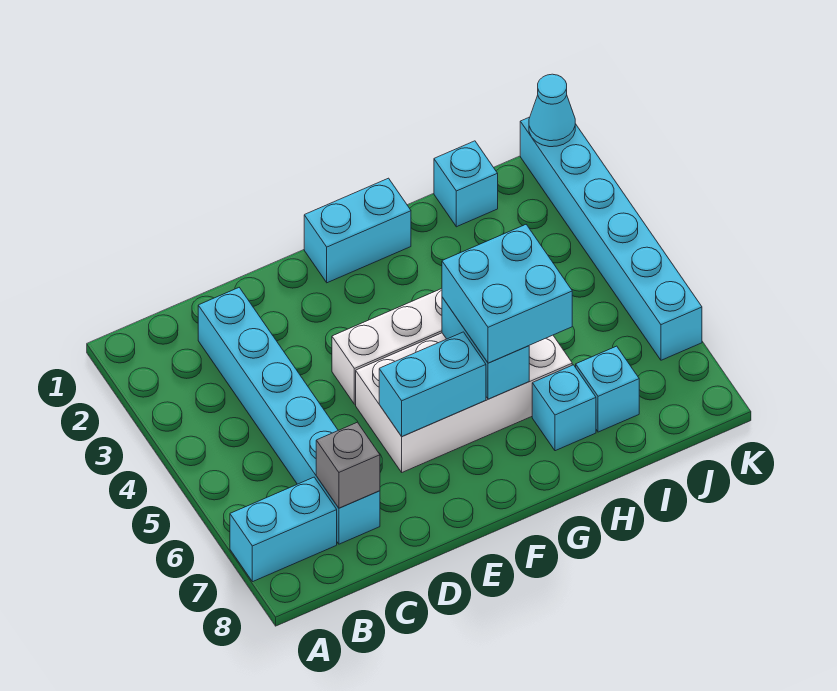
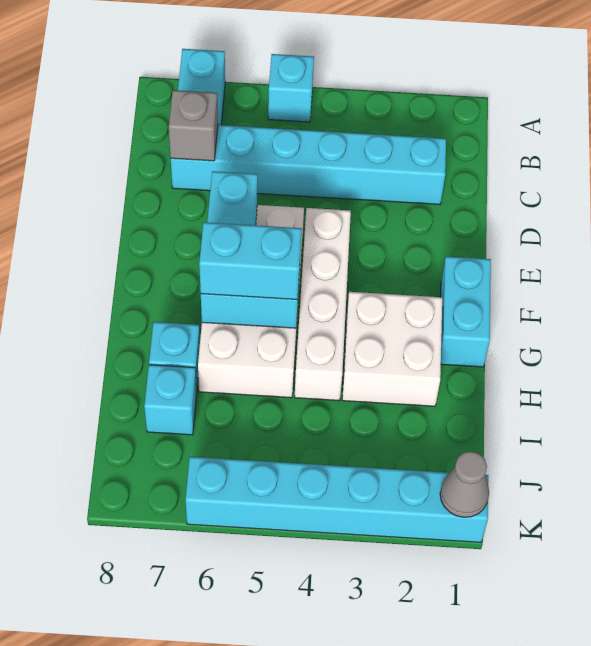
none -> white brick G2:H3 level 1
cyan brick G5:H6 level 3 -> cyan brick G5:G6 level 3
cyan brick I1 level 1 -> cyan brick A5 level 1
cyan cone K1 level 2 -> grey cone K1 level 2

